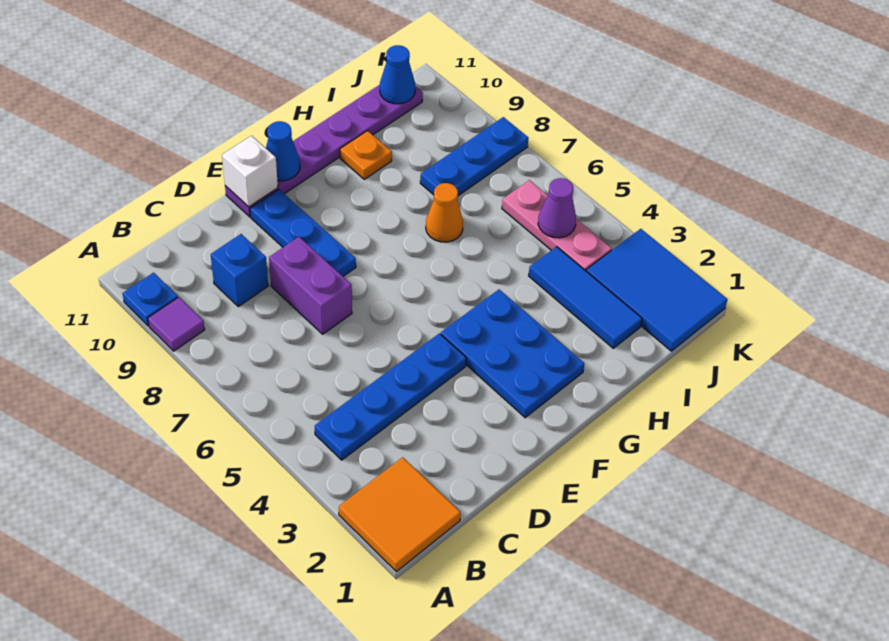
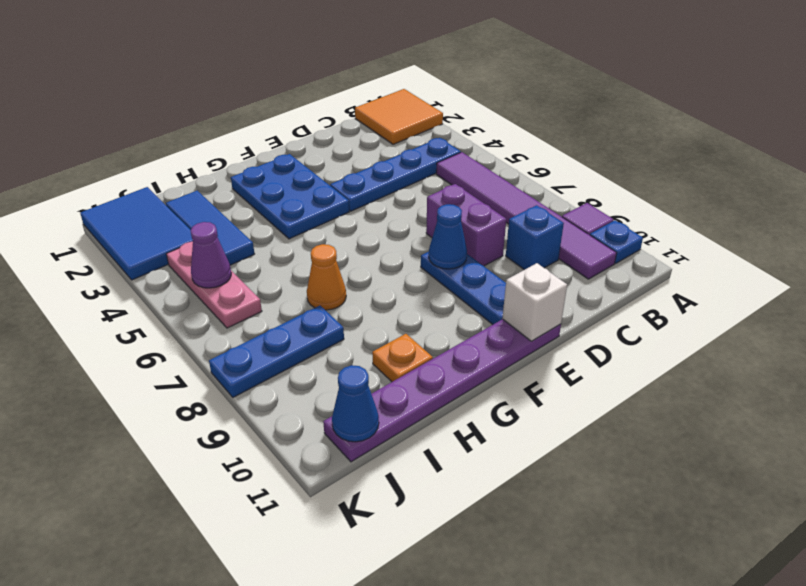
none -> purple tile B5:B10 level 1
blue cone F11 level 2 -> blue cone E8 level 2

